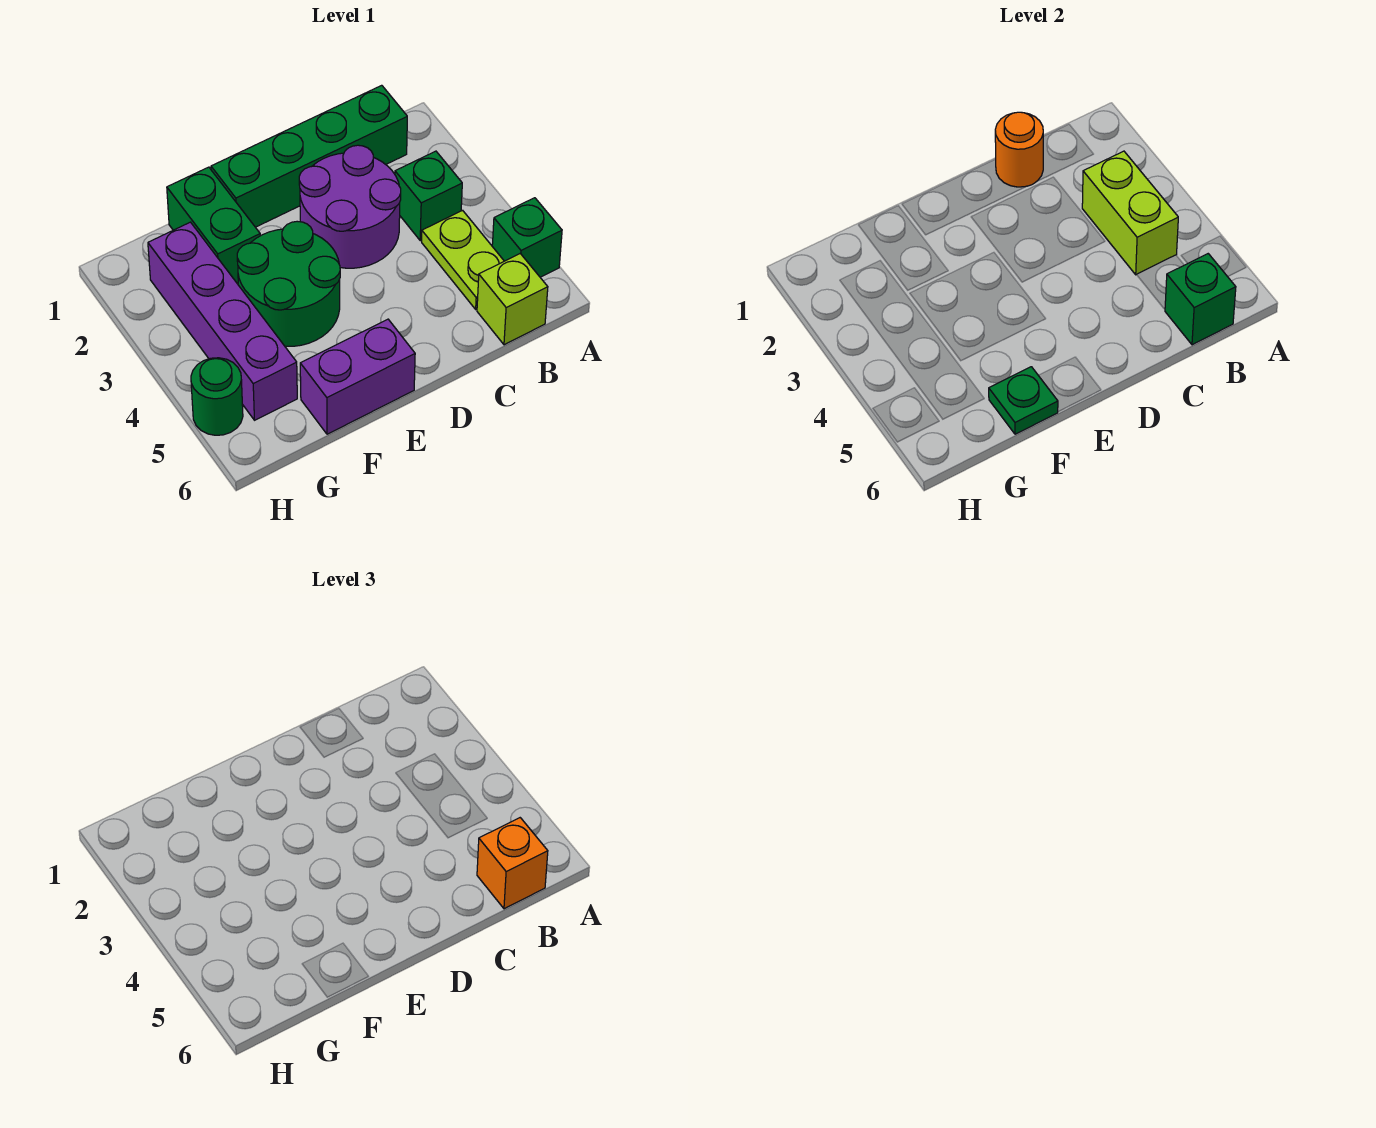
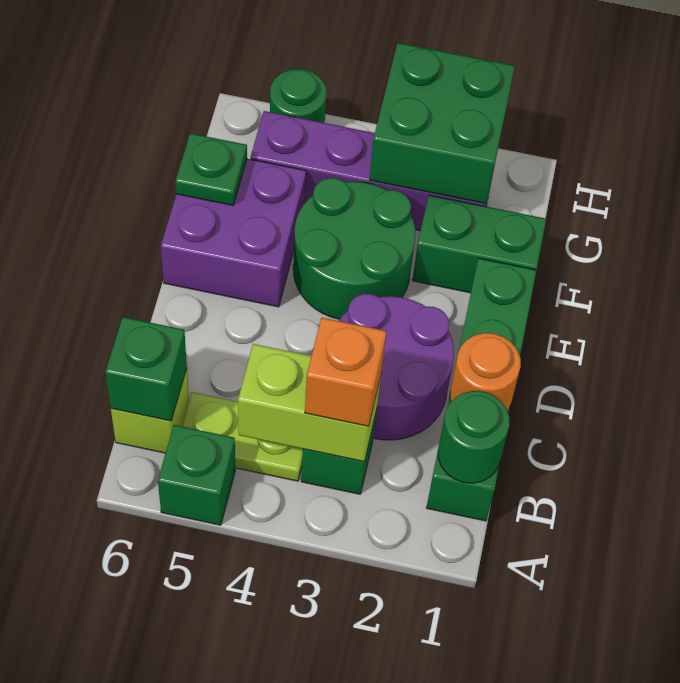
none -> green round brick B1 level 2
orange brick B6 level 3 -> orange brick B3 level 3
purple brick E6:F6 level 1 -> purple brick E5:F6 level 1
none -> green brick G2:H3 level 2

